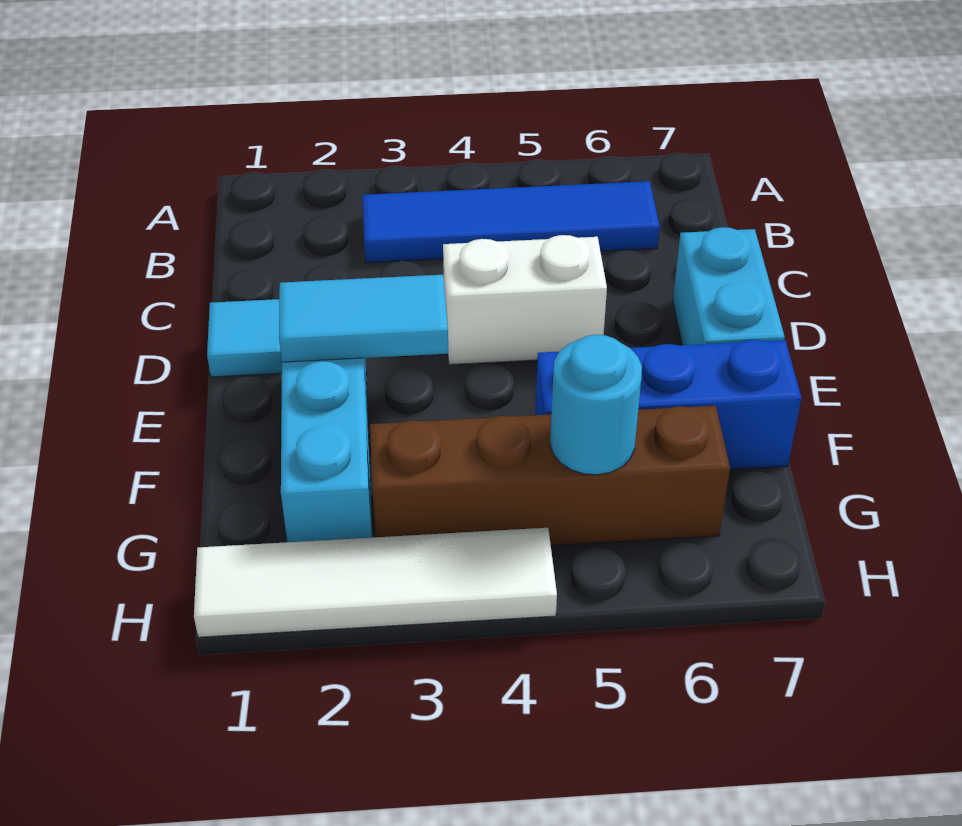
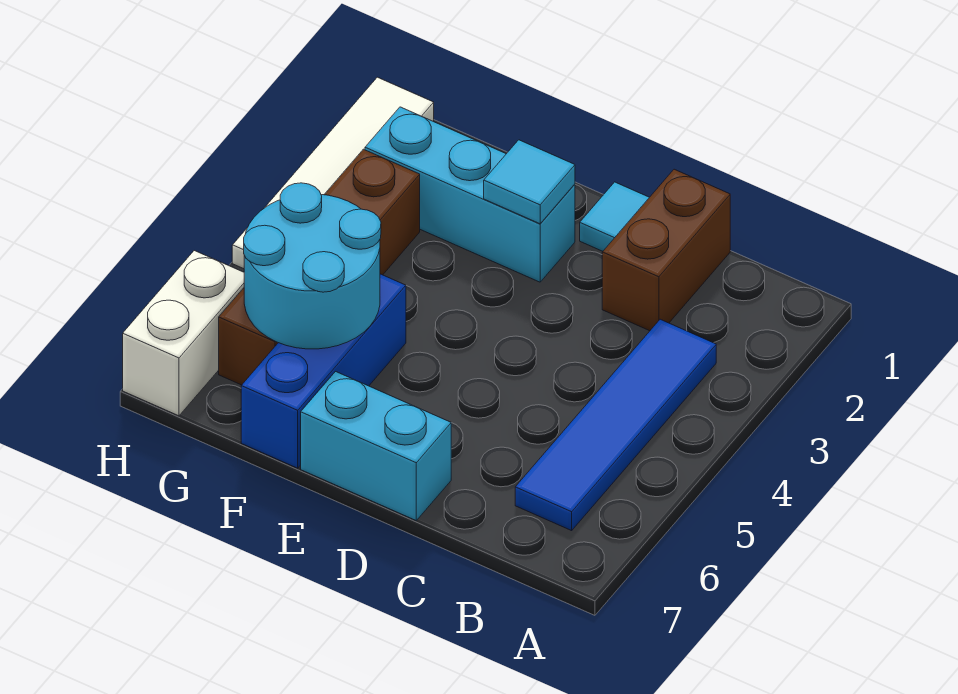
none -> brown brick C1:C2 level 1
white brick D4:D5 level 1 -> white brick H6:H7 level 1
cyan tile E2:E3 level 2 -> cyan tile E2 level 2
cyan round brick G5 level 2 -> cyan round brick F5:G6 level 2

